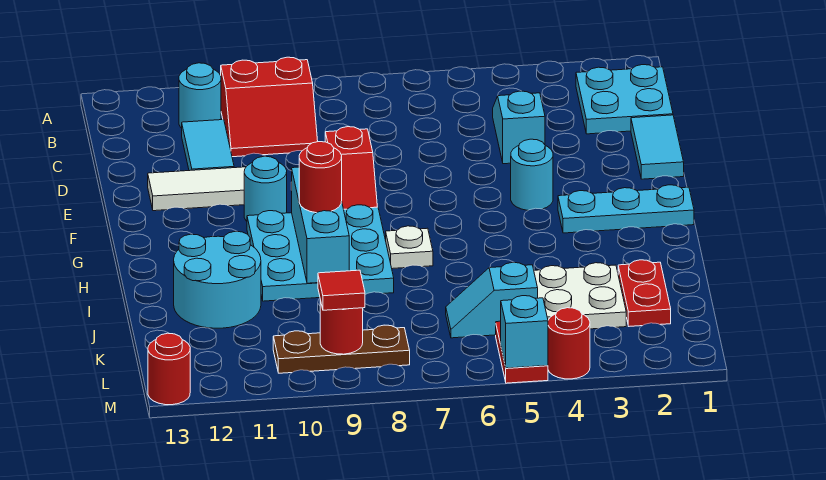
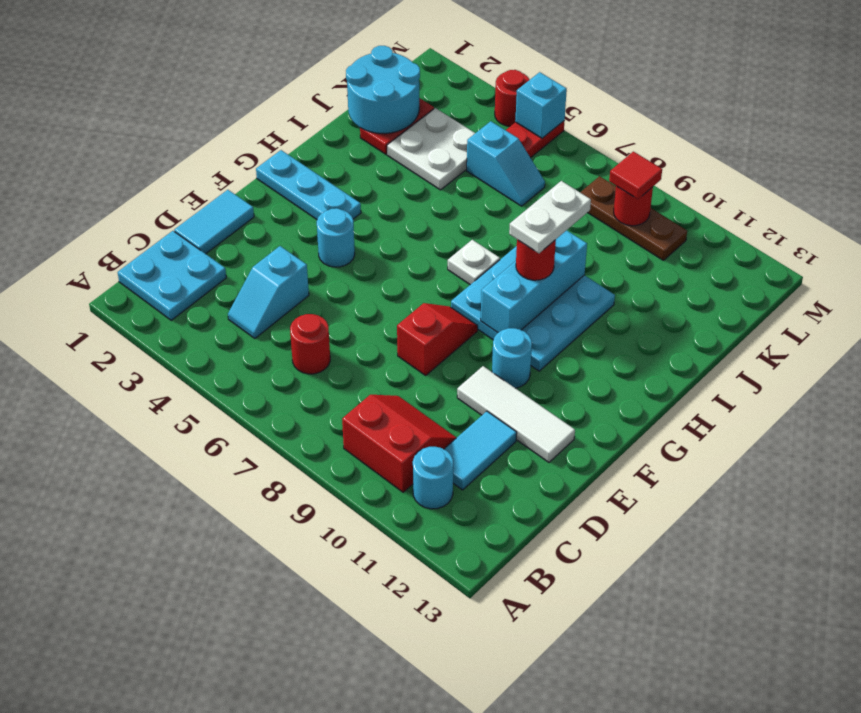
none -> white plate H9:I9 level 4
cyan round brick I11:J12 level 1 -> cyan round brick J1:K2 level 2
red round brick M13 level 1 -> red round brick C6 level 1

